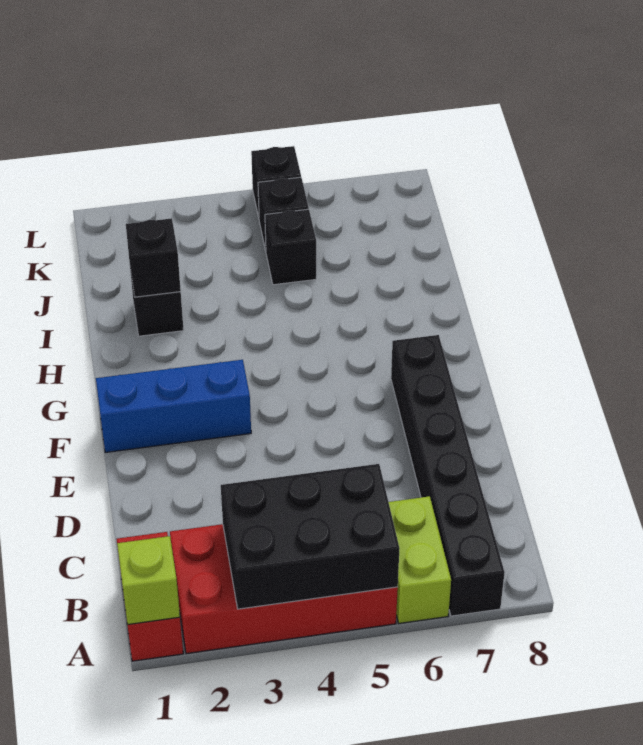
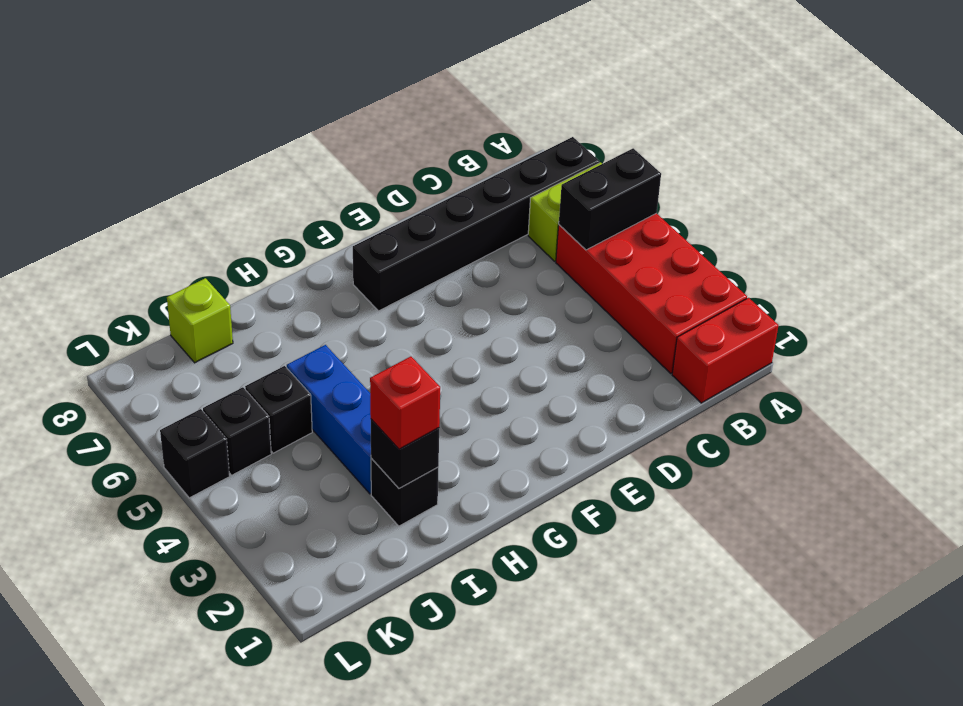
lime brick A1 level 2 -> lime brick J8 level 1
black brick A3:B5 level 2 -> black brick A5:B5 level 2
blue brick F1:F3 level 1 -> blue brick I3:I5 level 1
none -> red brick I2 level 3

